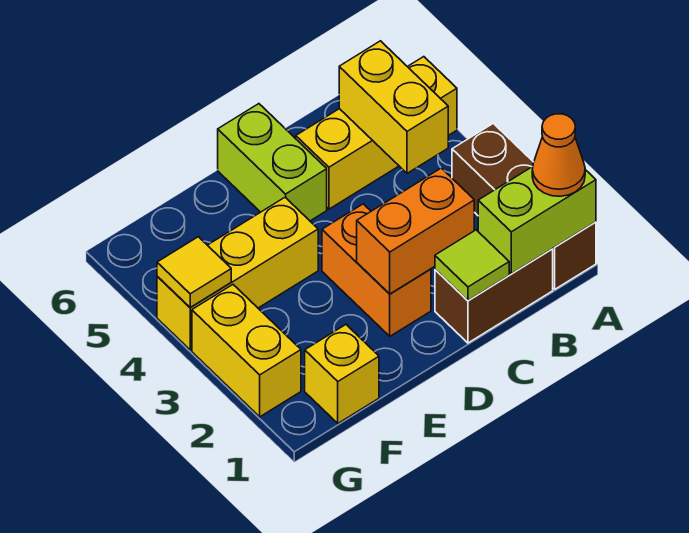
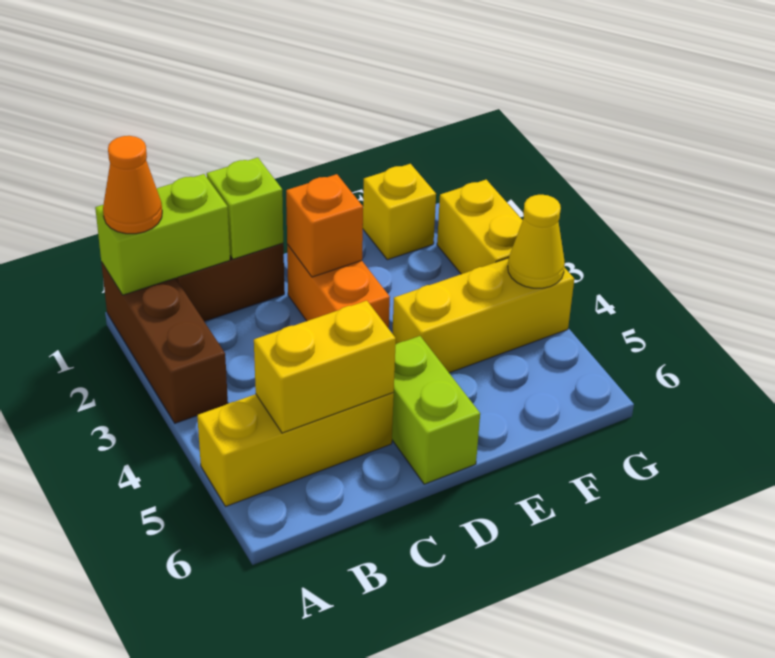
yellow brick B4:B5 level 2 -> yellow brick B5:C5 level 2
lime tile C1 level 2 -> lime brick C1 level 2
orange brick C2:D2 level 2 -> orange brick D2 level 2
yellow tile G4 level 2 -> yellow cone G4 level 2

